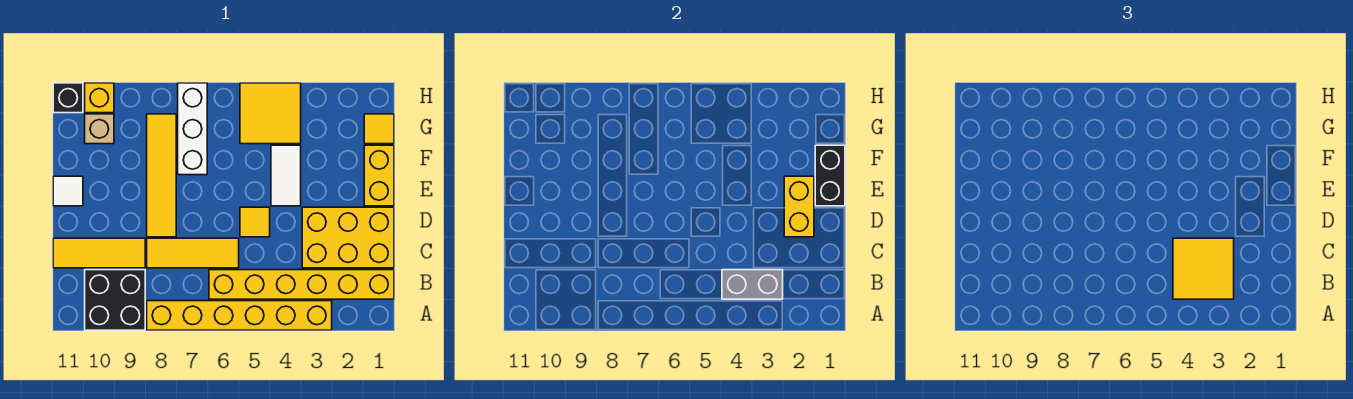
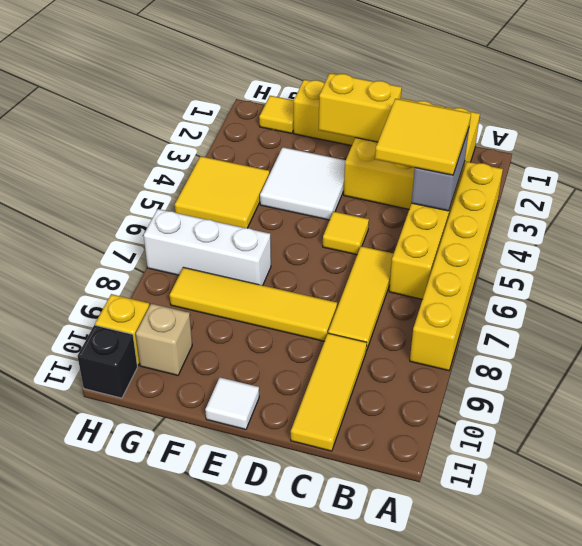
black brick A9:B10 level 1 -> none
black brick E1:F1 level 2 -> none
white tile E4:F4 level 1 -> white tile E3:F4 level 1

